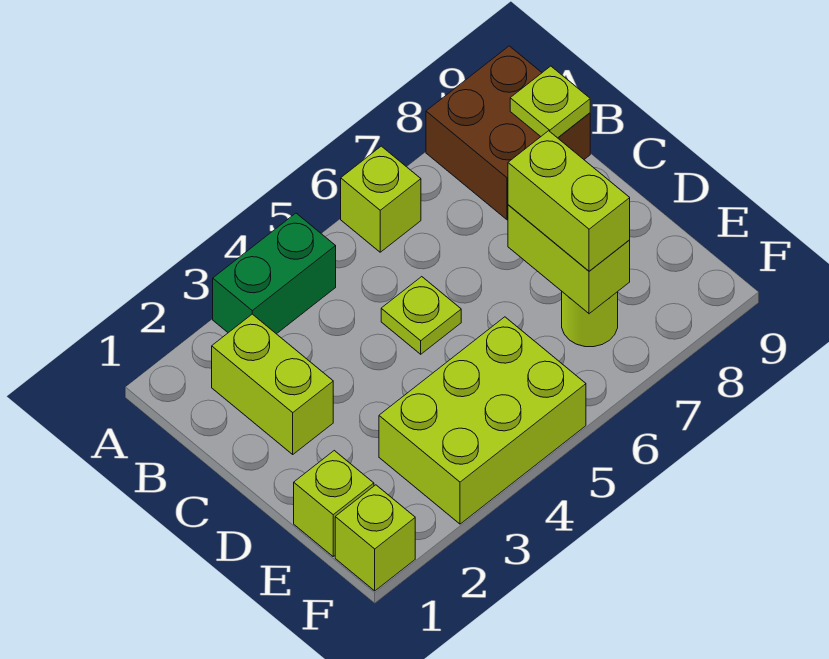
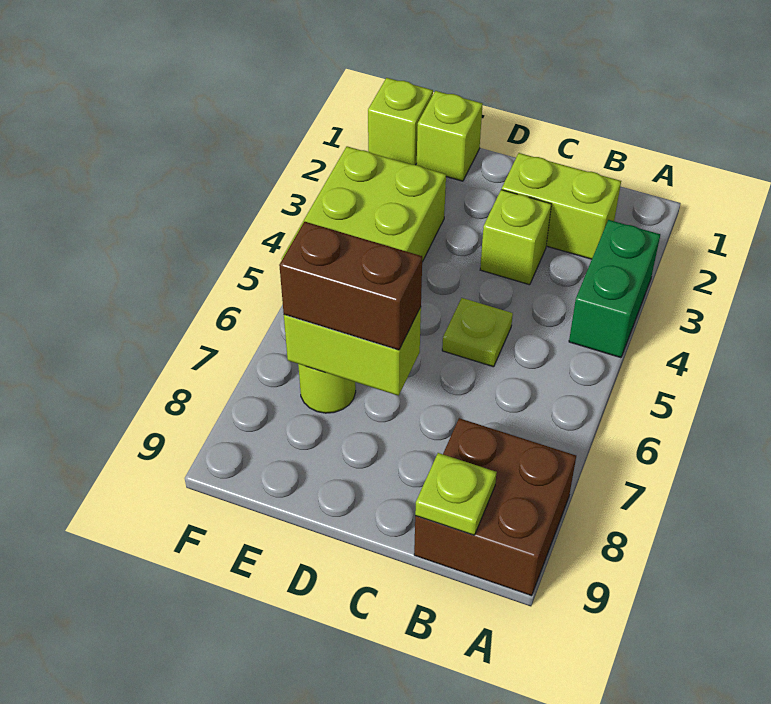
lime brick A6 level 1 -> lime brick C3 level 1
lime brick D7:E7 level 3 -> brown brick D7:E7 level 3

